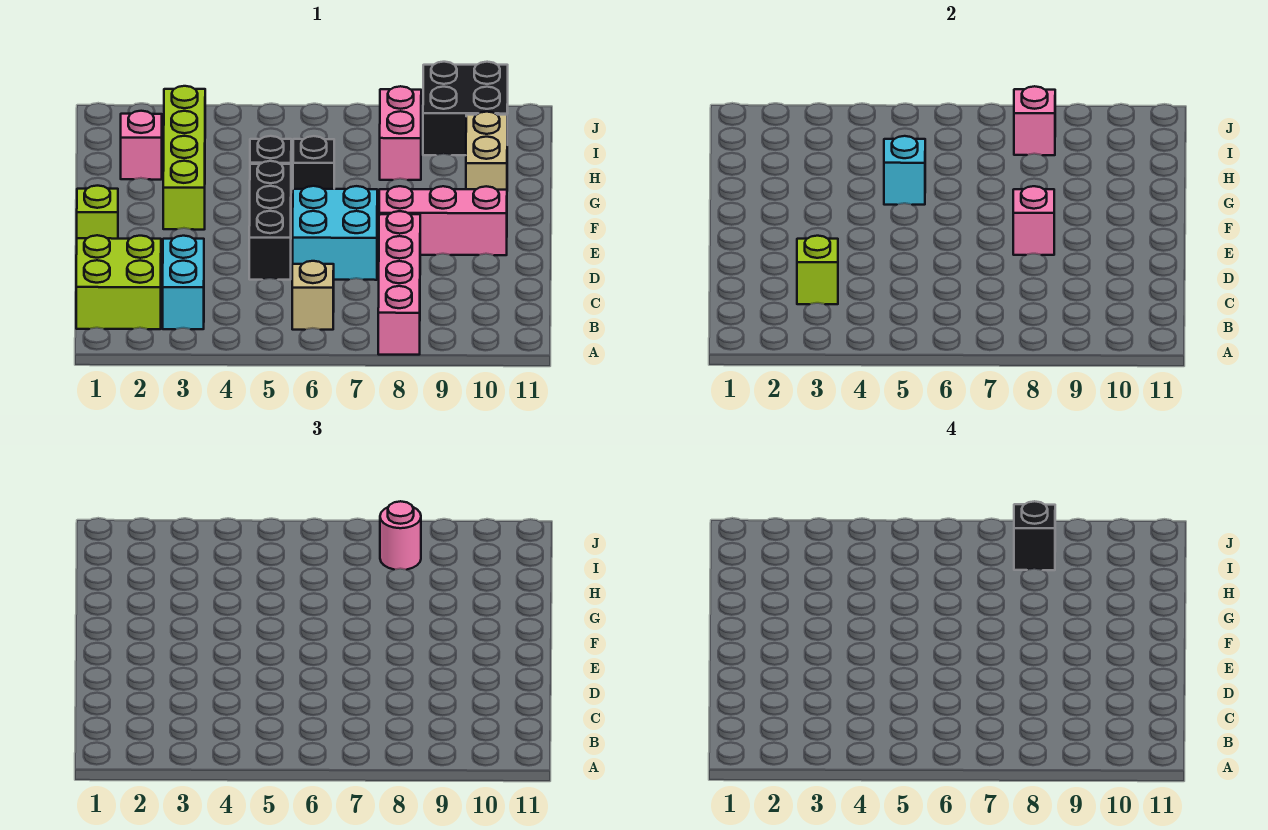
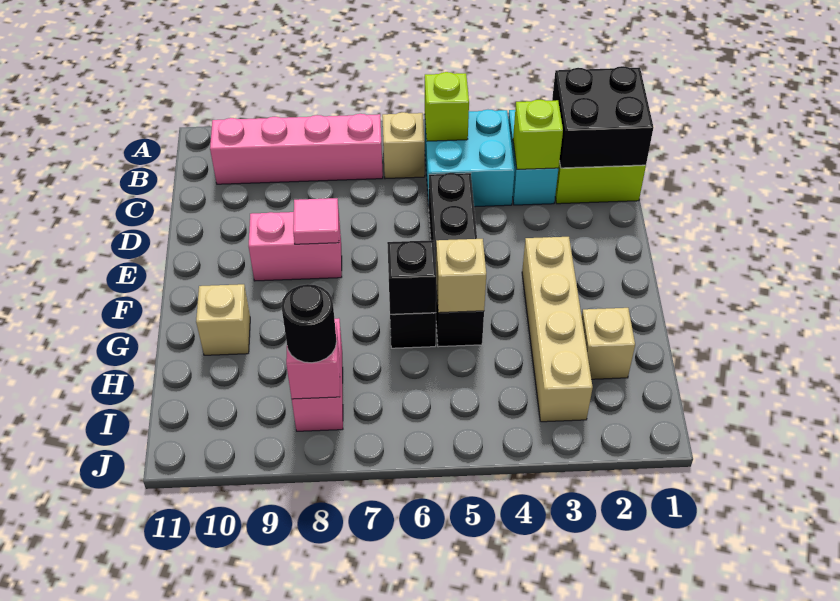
pink brick A8:D8 level 1 -> pink brick B7:B10 level 1
cyan brick D6:E7 level 1 -> cyan brick B4:C5 level 1
lime brick E1 level 1 -> lime brick B5 level 2
pink brick E8:E10 level 1 -> pink brick E8:E9 level 1
pink brick E8 level 2 -> pink tile E8 level 2
lime brick F3:I3 level 1 -> tan brick F3:I3 level 1
cyan brick G5 level 2 -> tan brick G5 level 2
tan brick G10:H10 level 1 -> tan brick G10 level 1
pink brick H2 level 1 -> tan brick H2 level 1
pink round brick I8 level 3 -> black round brick I8 level 3
black brick I8 level 4 -> black brick G6 level 2
black brick I9:J10 level 1 -> black brick B1:C2 level 2

